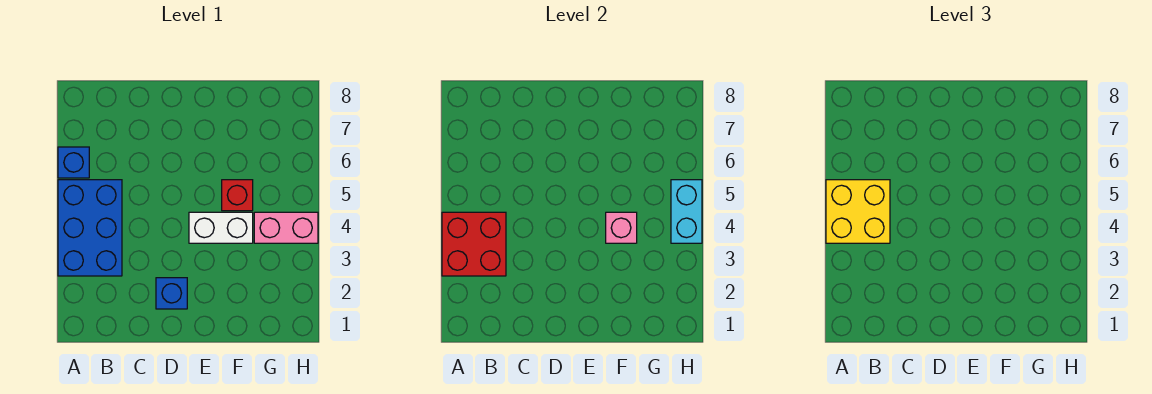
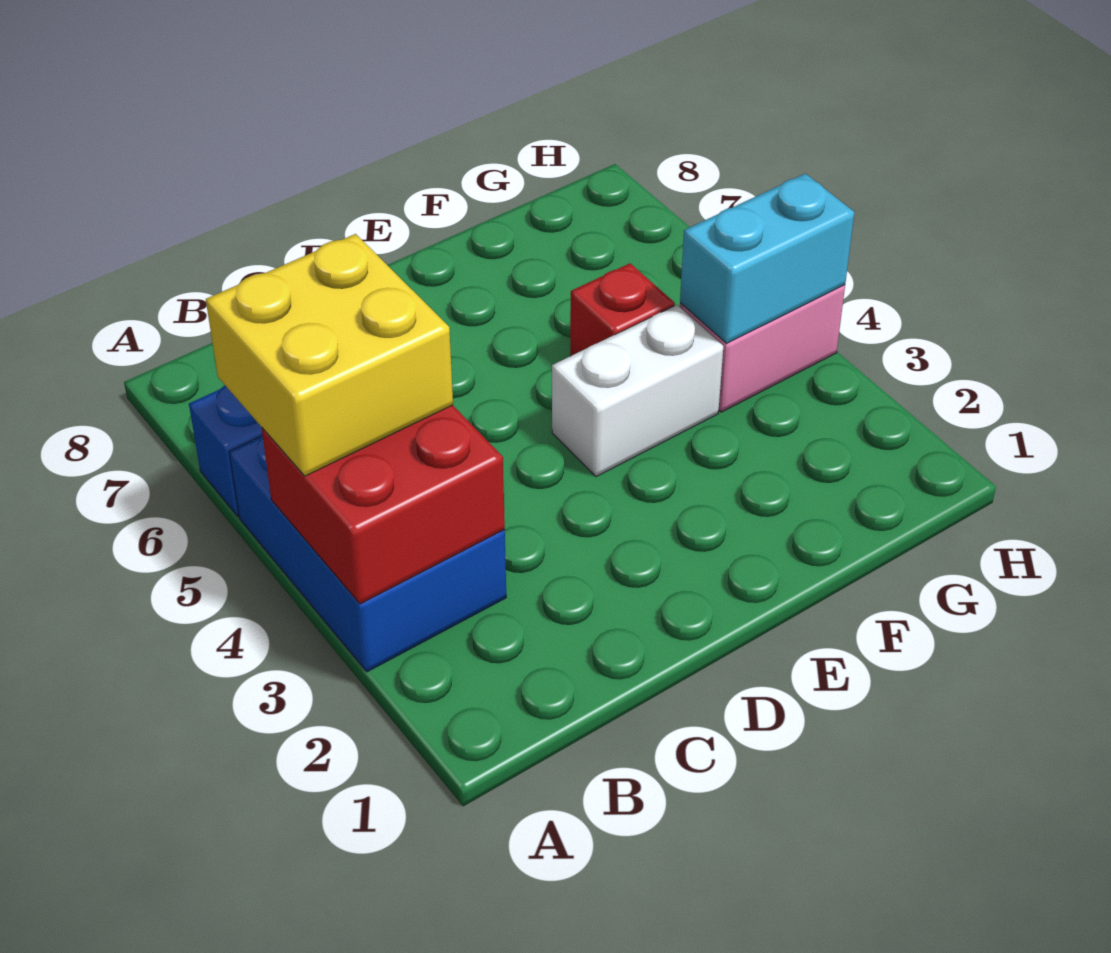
blue brick D2 level 1 -> none
pink brick F4 level 2 -> none
cyan brick H4:H5 level 2 -> cyan brick G4:H4 level 2

